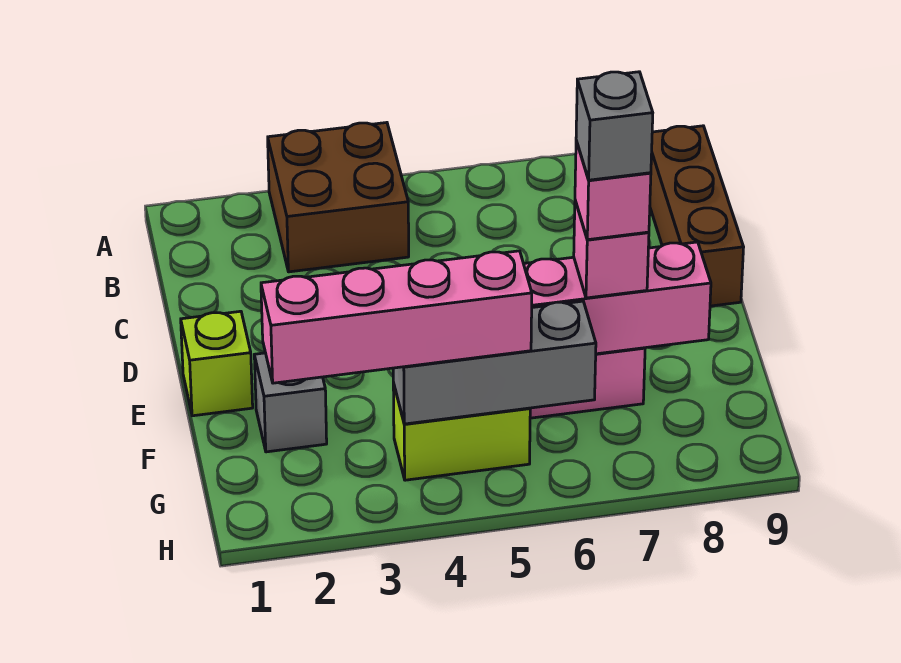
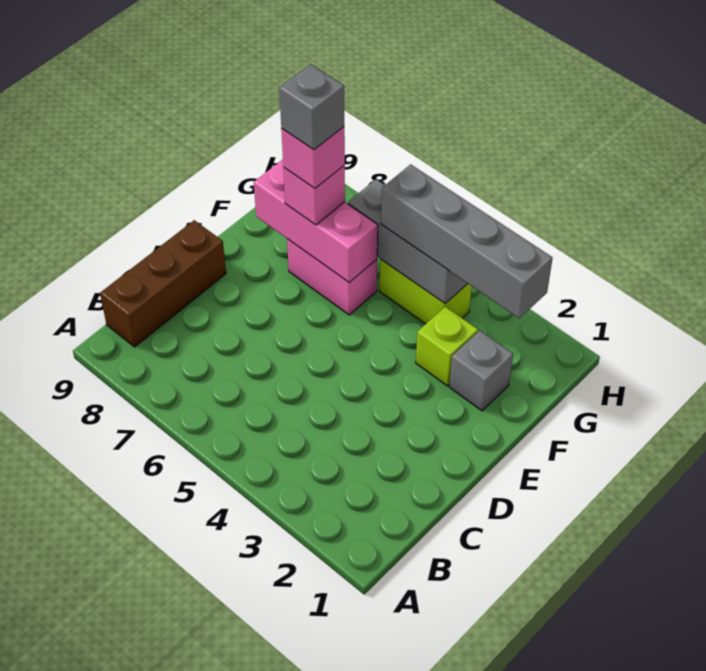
brown brick A3:B4 level 1 -> none
lime brick E1 level 1 -> lime brick F3 level 1
pink brick G2:G5 level 3 -> grey brick G2:G5 level 3

